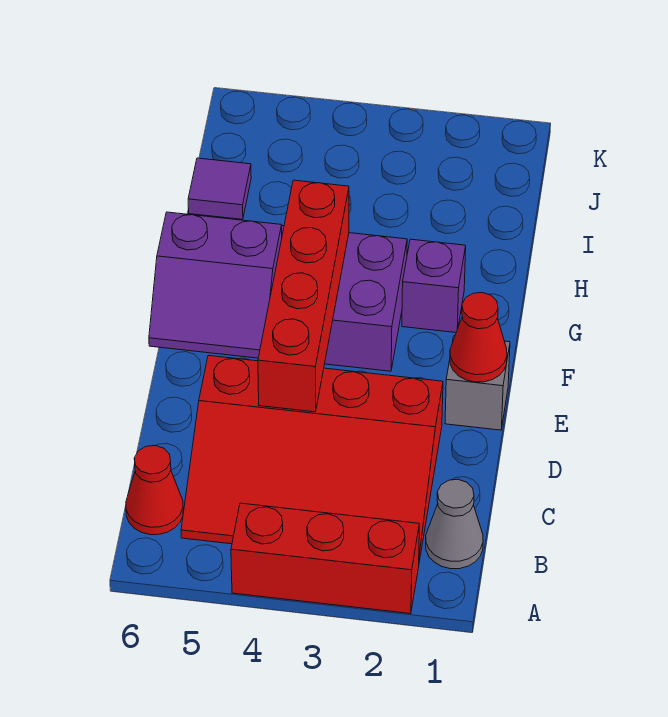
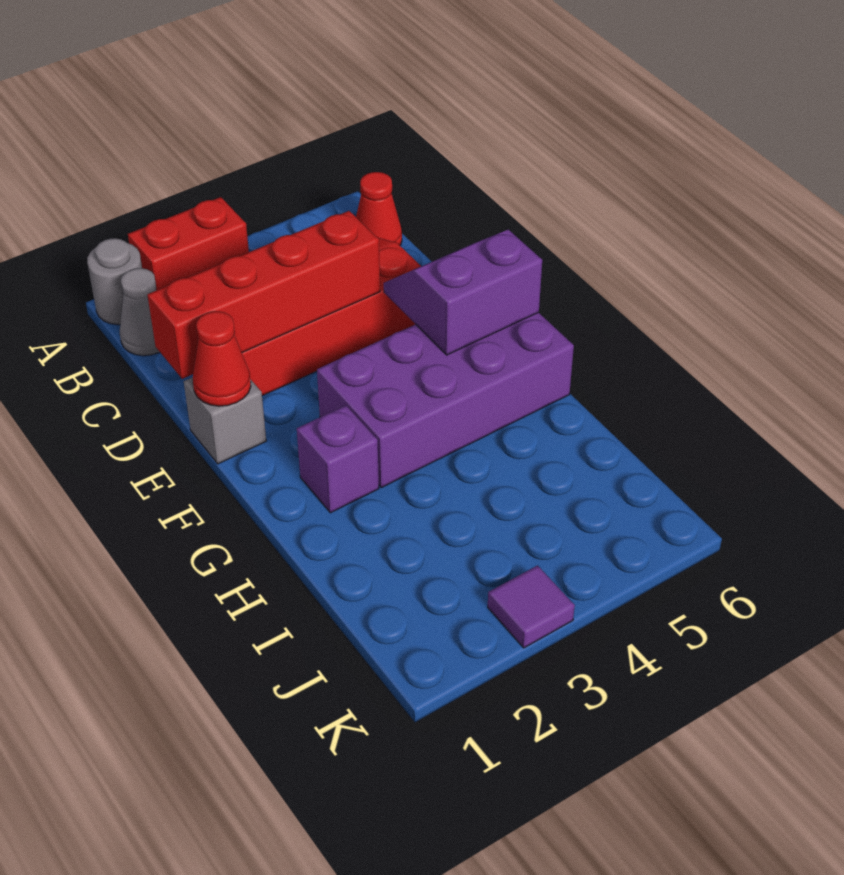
none -> grey round brick A1 level 1
red brick A2:A4 level 1 -> red brick A2:A3 level 1
red brick D4:G4 level 2 -> red brick D1:D4 level 2
purple tile I6 level 1 -> purple tile K3 level 1

